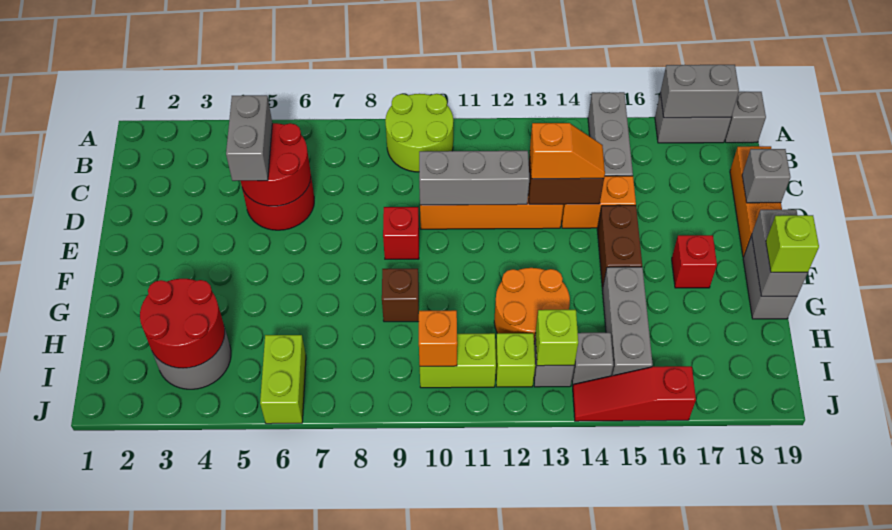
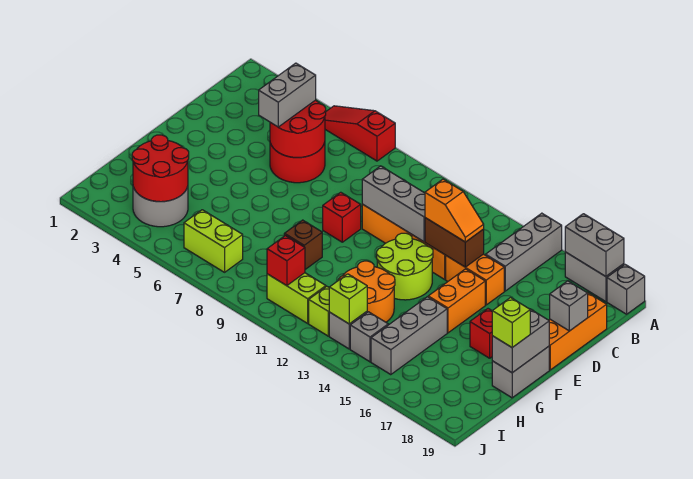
lime round brick A9:B10 level 1 -> lime round brick E12:F13 level 1
brown brick E15:F15 level 1 -> orange brick E15:F15 level 1
lime brick I6:J6 level 1 -> lime brick I6:I7 level 1
orange brick I10 level 2 -> red brick I10 level 2
red slope J14:J16 level 1 top 16 -> red slope A5:A7 level 1 top 7

